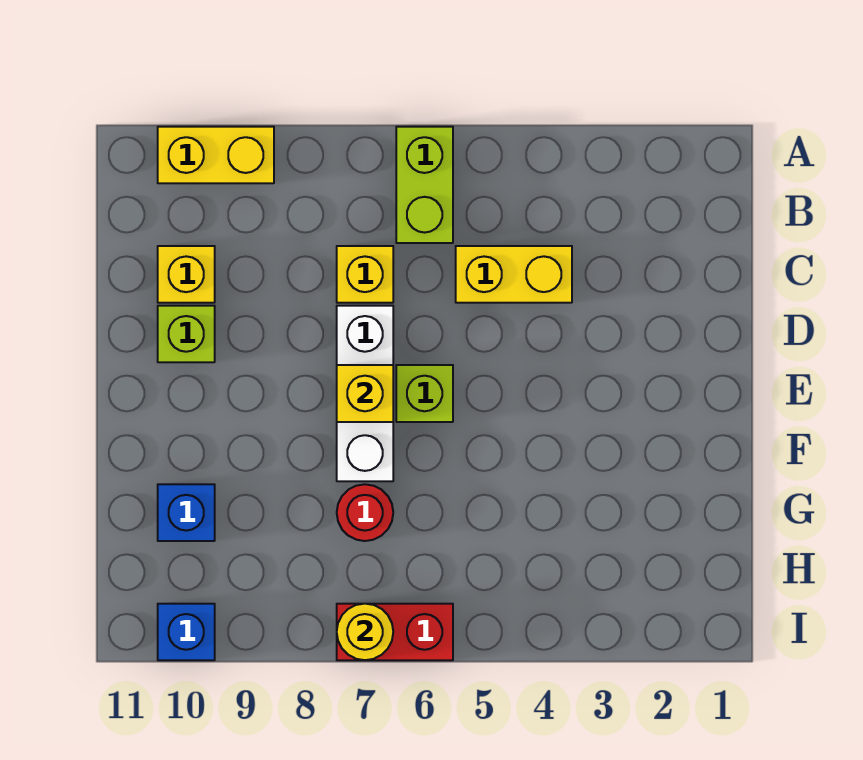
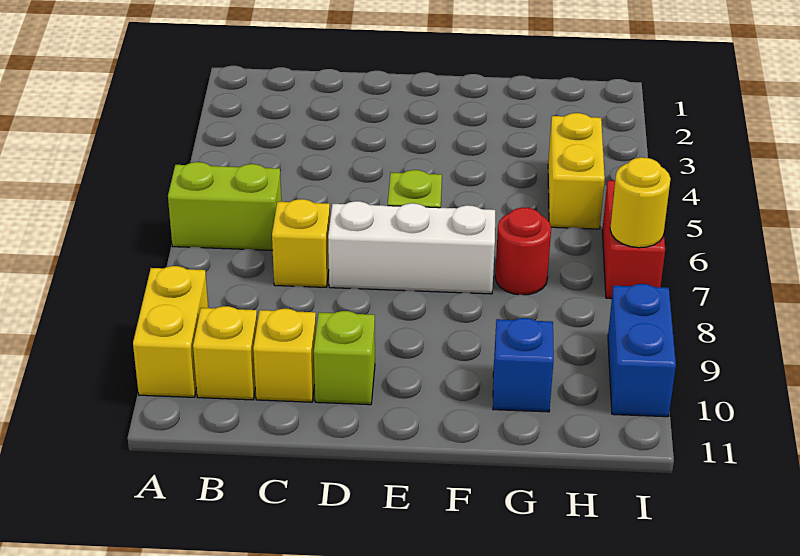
yellow brick C4:C5 level 1 -> yellow brick H4:H5 level 1
yellow brick E7 level 2 -> yellow brick B10 level 1
blue brick I10 level 1 -> blue brick I9:I10 level 1

